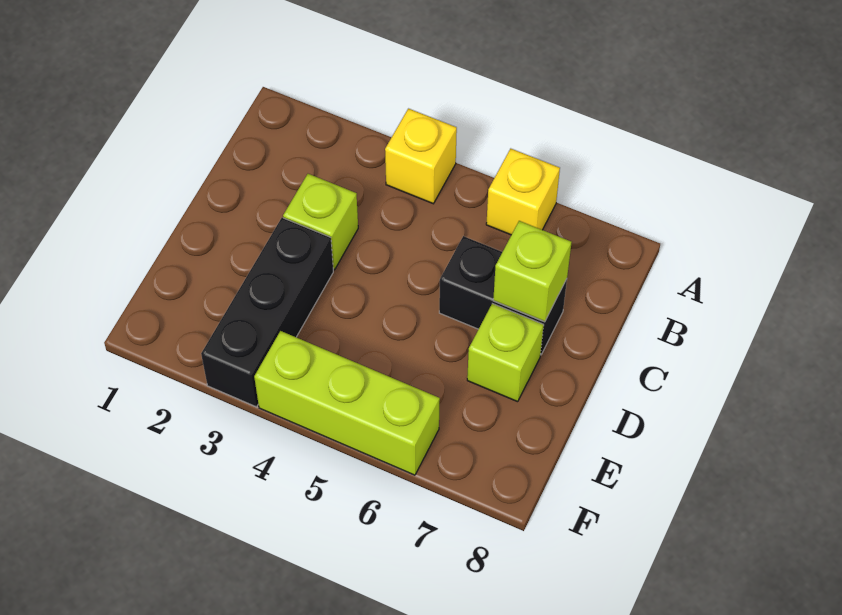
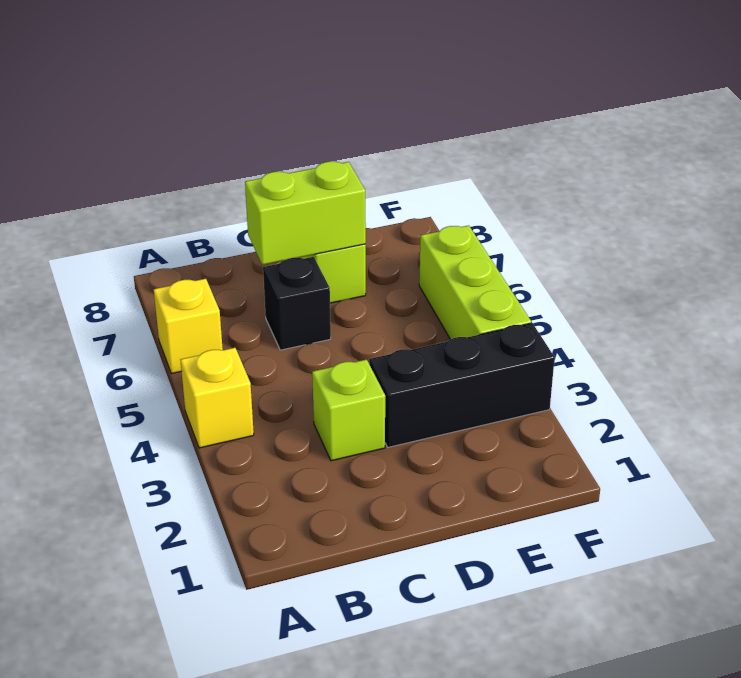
black brick C6:C7 level 1 -> black brick C6 level 1
lime brick C7 level 2 -> lime brick C7:D7 level 2

